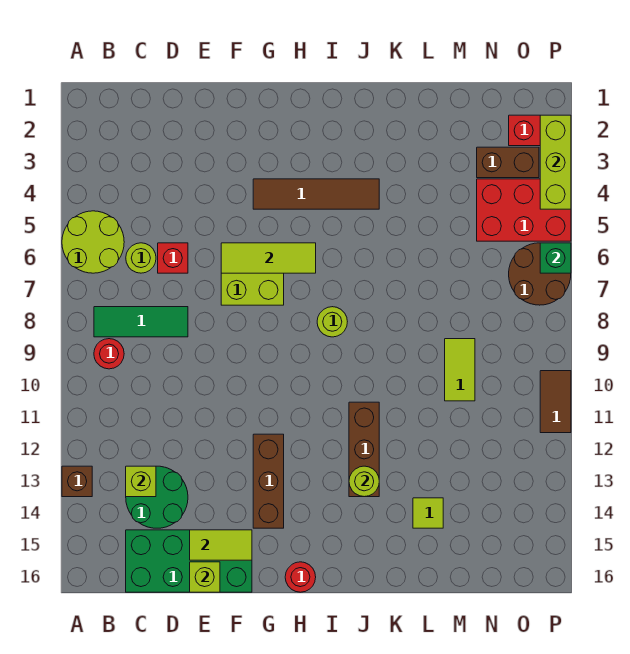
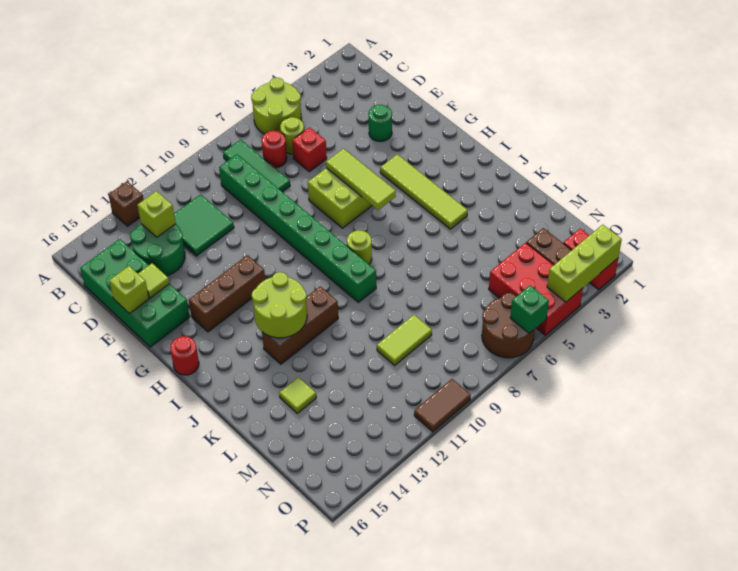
red round brick B9 level 1 -> red round brick C7 level 1
none -> green brick C9:J9 level 1
none -> green tile C11:D12 level 1
none -> green round brick E3 level 1
lime tile E15:F15 level 2 -> lime tile E15 level 2
brown tile G4:J4 level 1 -> lime tile G4:J4 level 1
lime round brick J13 level 2 -> lime round brick I12:J13 level 2

